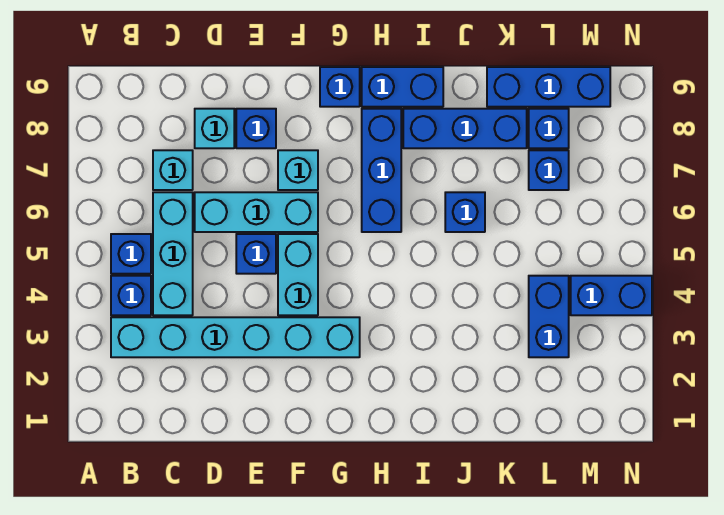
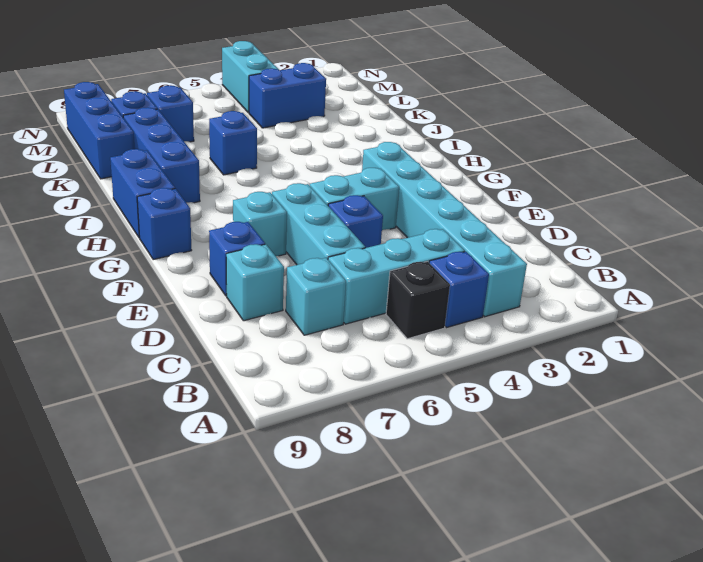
blue brick B5 level 1 -> black brick B5 level 1
blue brick H6:H8 level 1 -> none
blue brick M4:N4 level 1 -> cyan brick M4:N4 level 1

